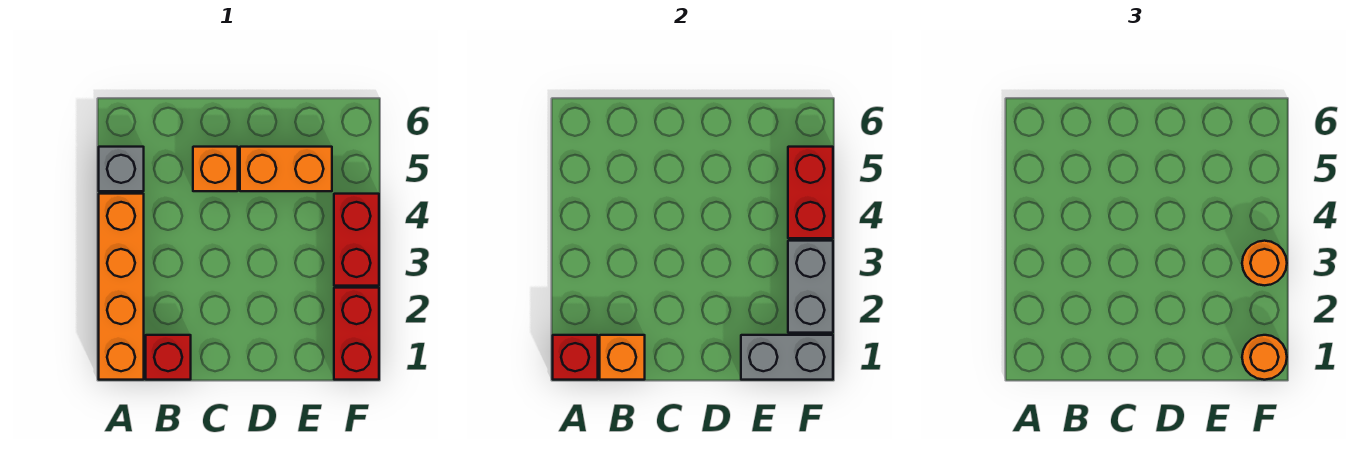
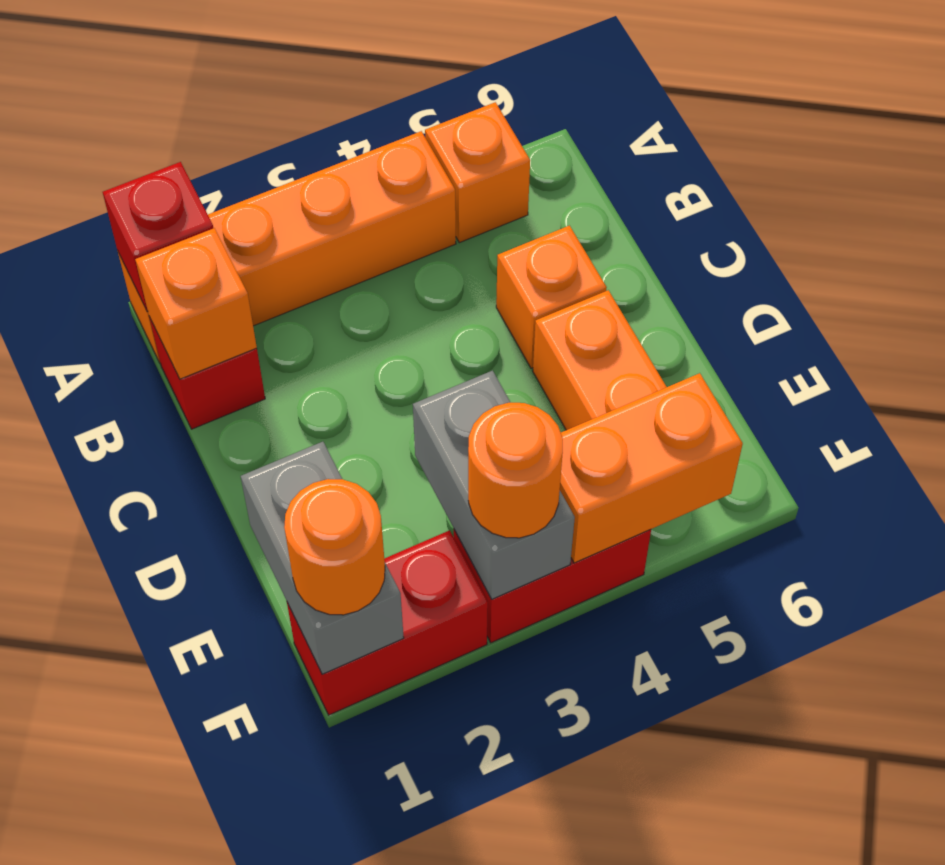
grey brick A5 level 1 -> orange brick A5 level 1
grey brick F2:F3 level 2 -> grey brick E3:F3 level 2
red brick F4:F5 level 2 -> orange brick F4:F5 level 2

